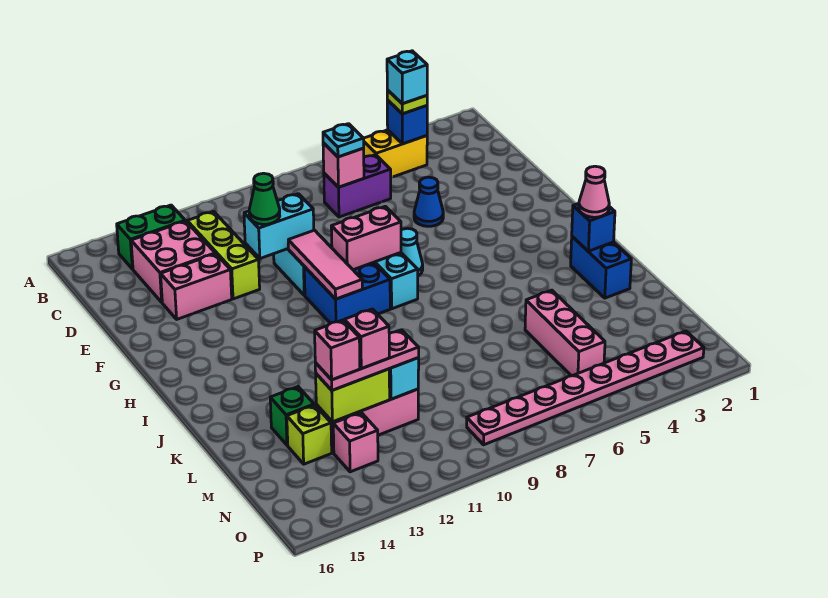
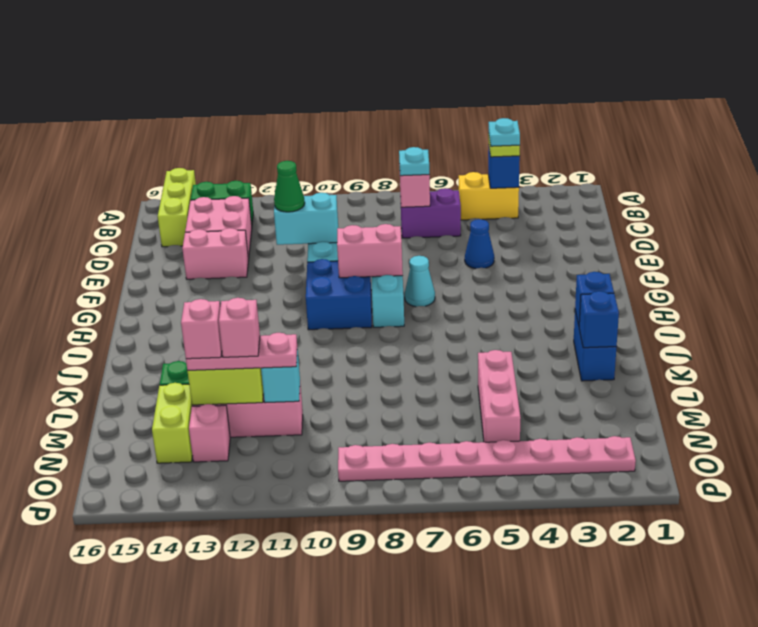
cyan brick B4 level 4 -> cyan plate B4 level 4
lime brick C12:E12 level 1 -> lime brick A15:C15 level 1
pink tile F10:H10 level 2 -> none
pink cone J2 level 3 -> none
none -> blue brick K2 level 2
lime brick M14 level 1 -> lime brick M14:N14 level 1

